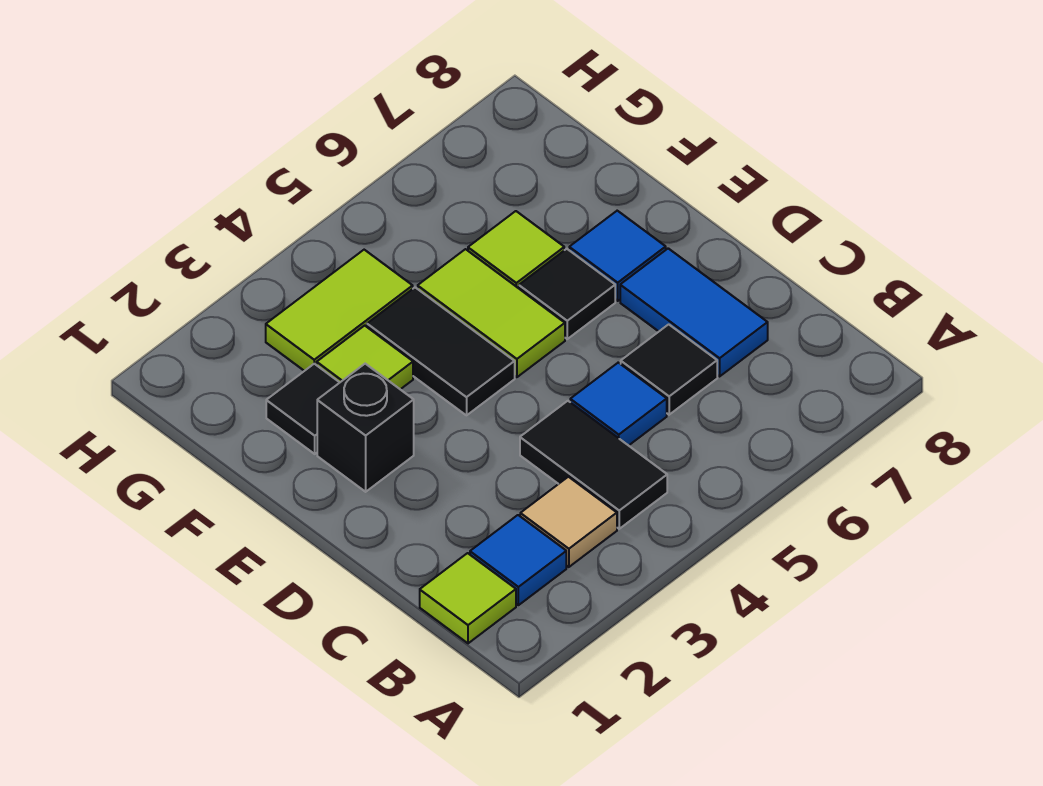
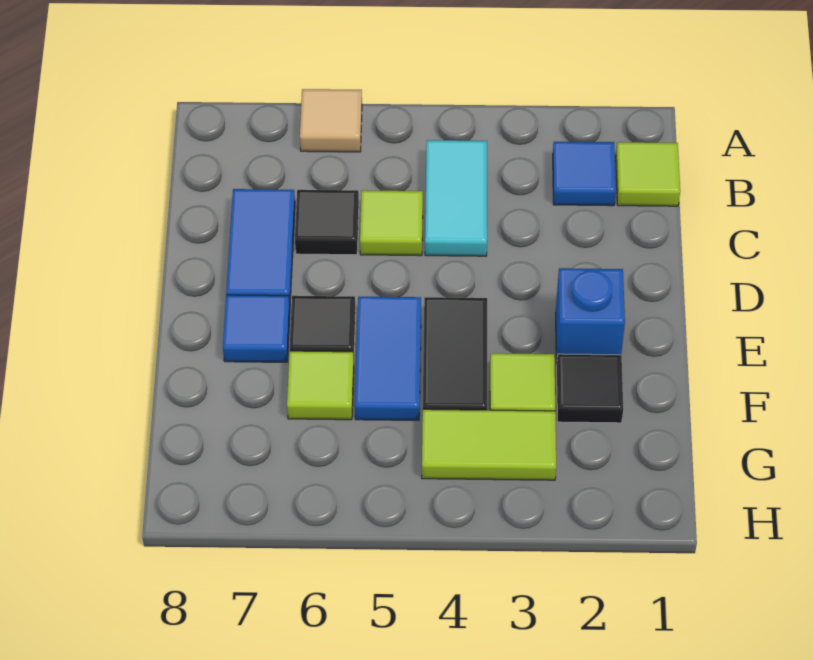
tan tile B3 level 1 -> tan tile A6 level 1
black tile B4:C4 level 1 -> cyan tile B4:C4 level 1
blue tile C5 level 1 -> lime tile C5 level 1
black brick E2 level 1 -> blue brick E2 level 1
lime tile E5:F5 level 1 -> blue tile E5:F5 level 1

